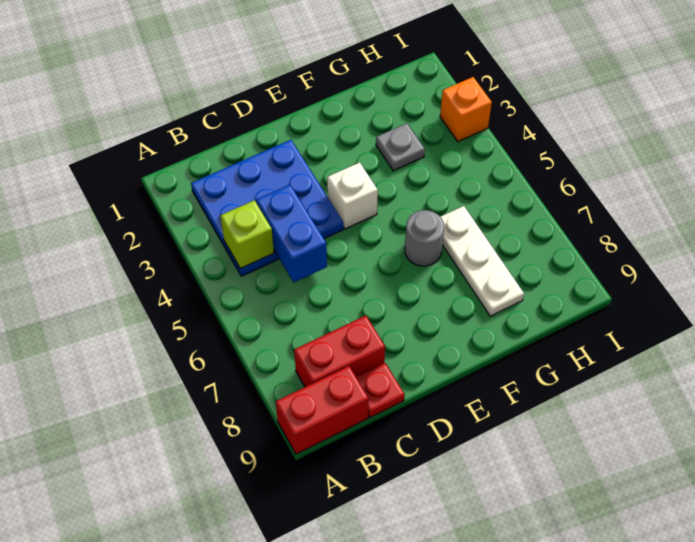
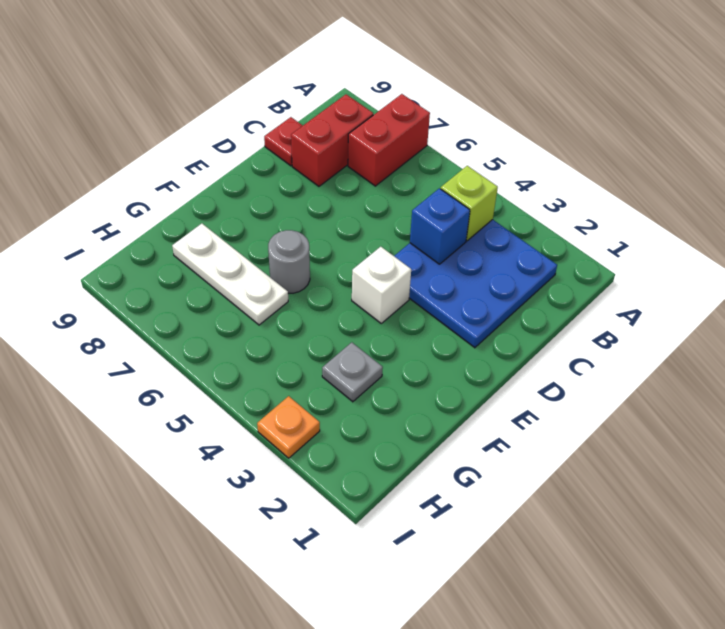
red brick A9:B9 level 1 -> red brick A7:B7 level 1
blue brick C4:C5 level 2 -> blue brick C4 level 2
orange brick I3 level 1 -> orange plate I3 level 1

